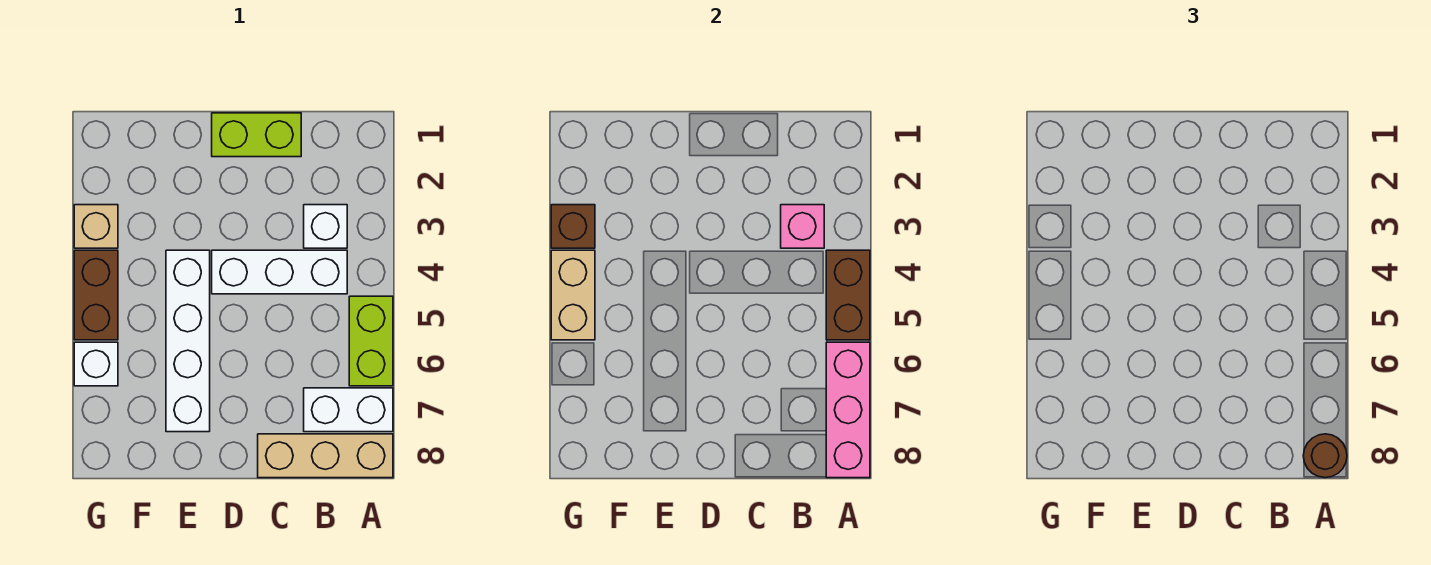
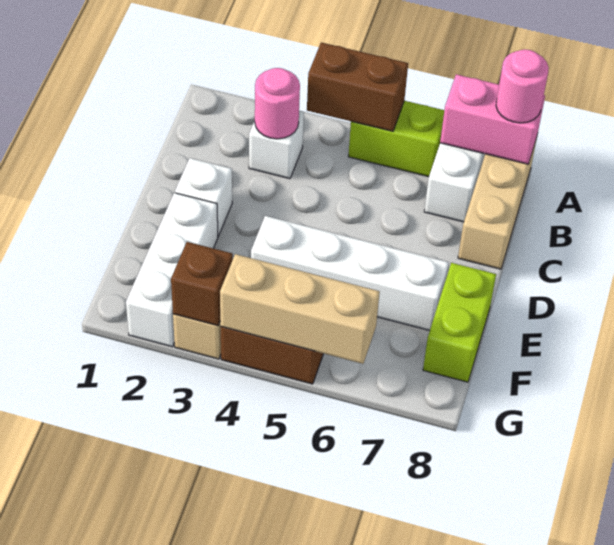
pink brick A6:A8 level 2 -> pink brick A7:A8 level 2
brown round brick A8 level 3 -> pink round brick A8 level 3
pink brick B3 level 2 -> pink round brick B3 level 2
white brick B4:D4 level 1 -> white brick E2:G2 level 1
lime brick C1:D1 level 1 -> lime brick E8:F8 level 1
tan brick G4:G5 level 2 -> tan brick G4:G6 level 2
white brick G6 level 1 -> white brick D2 level 1

